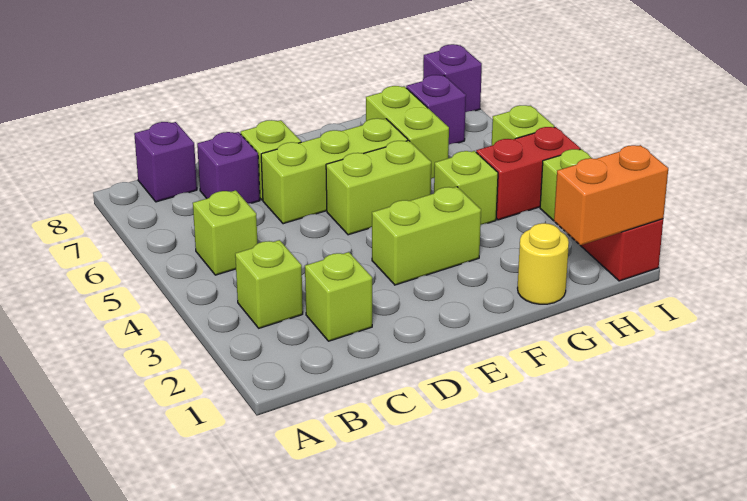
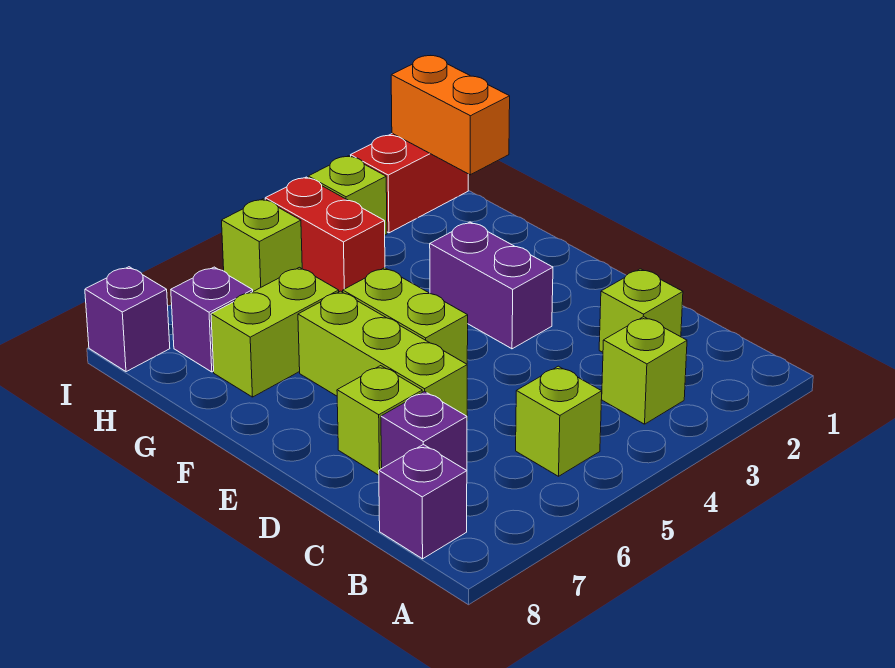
lime brick E3:F3 level 1 -> purple brick E3:F3 level 1
yellow round brick G1 level 1 -> none
lime brick G4 level 1 -> none

